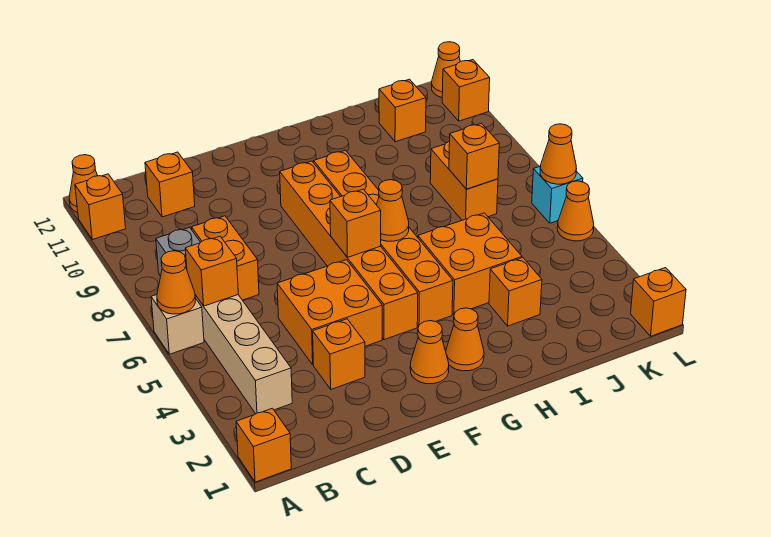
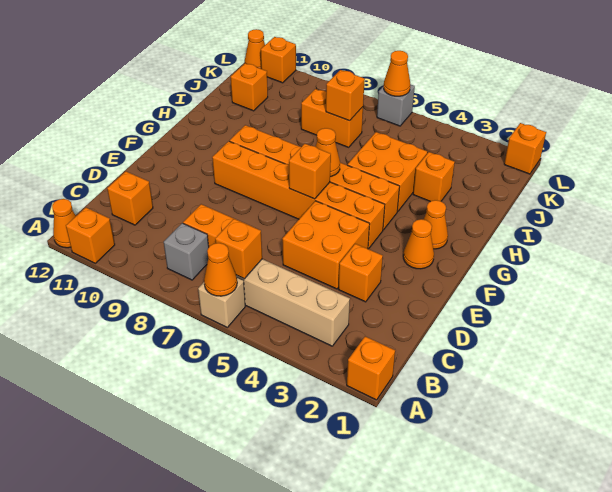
orange cone L5 level 1 -> none
cyan brick L6 level 1 -> grey brick L6 level 1

